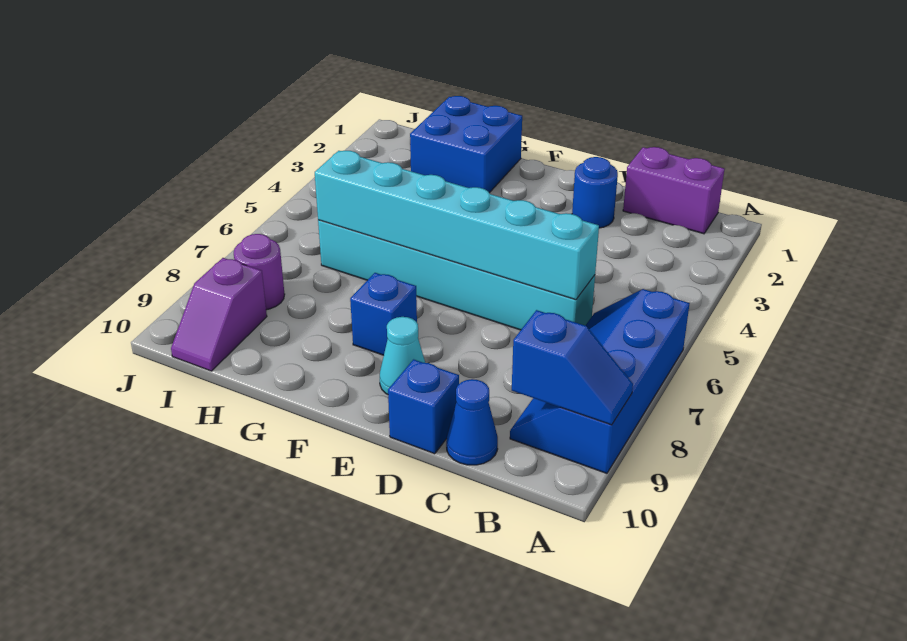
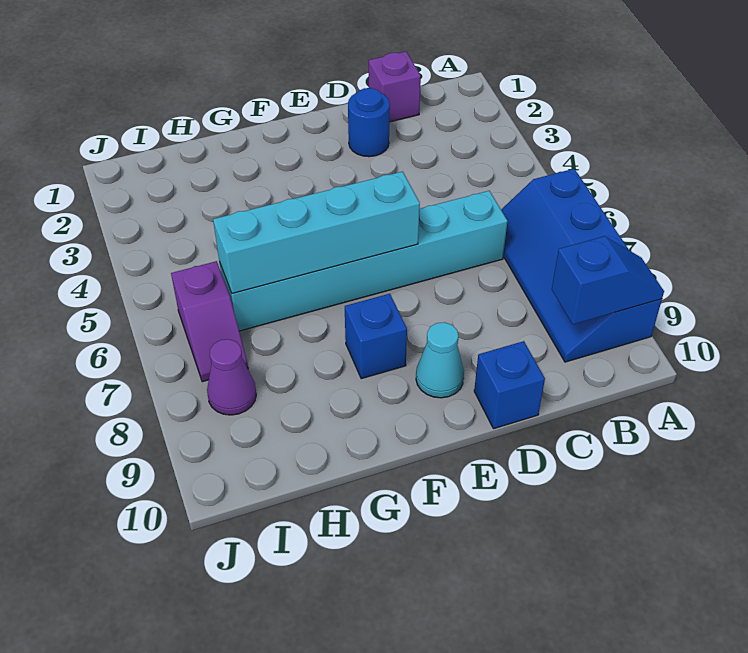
purple brick B1:C1 level 1 -> purple brick C1 level 1
cyan brick C6:H6 level 2 -> cyan brick E6:H6 level 2
blue cone C10 level 1 -> none
blue brick G1:H2 level 1 -> none
purple round brick I8 level 1 -> purple cone I8 level 1
purple slope I9:I10 level 1 top 9 -> purple slope I6:I7 level 1 top 6

